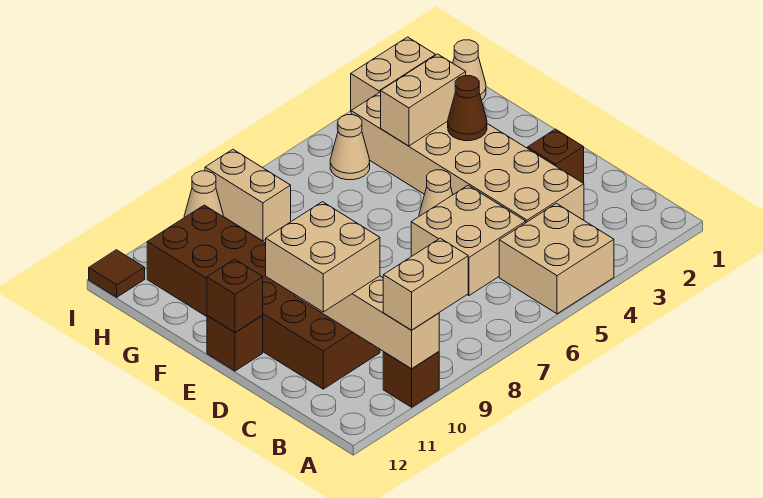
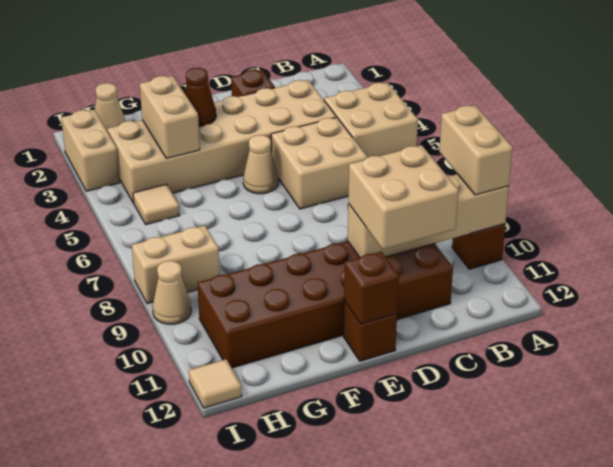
tan cone H5 level 1 -> tan tile H5 level 1
brown tile I12 level 1 -> tan tile I12 level 1

